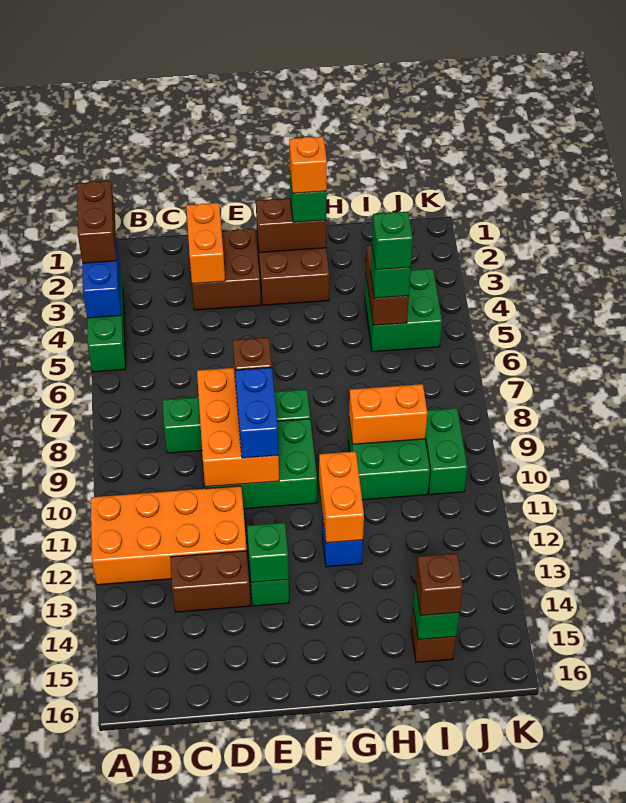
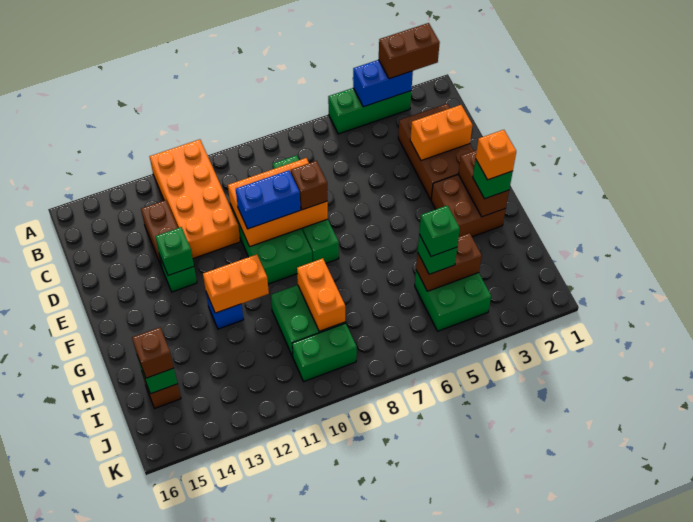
brown brick D2:E3 level 1 -> brown brick C2:E3 level 1

